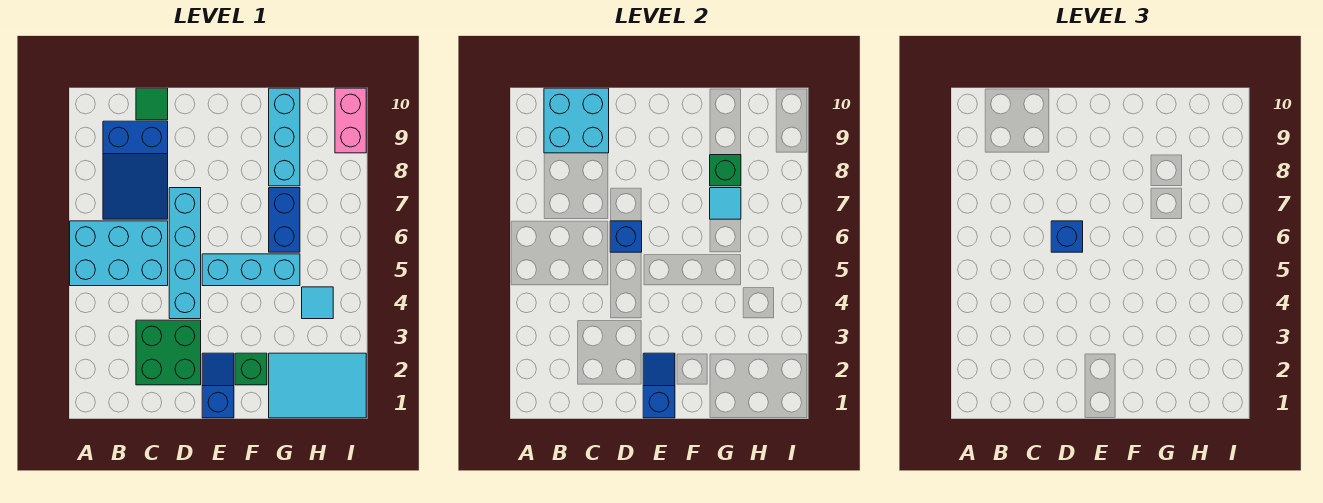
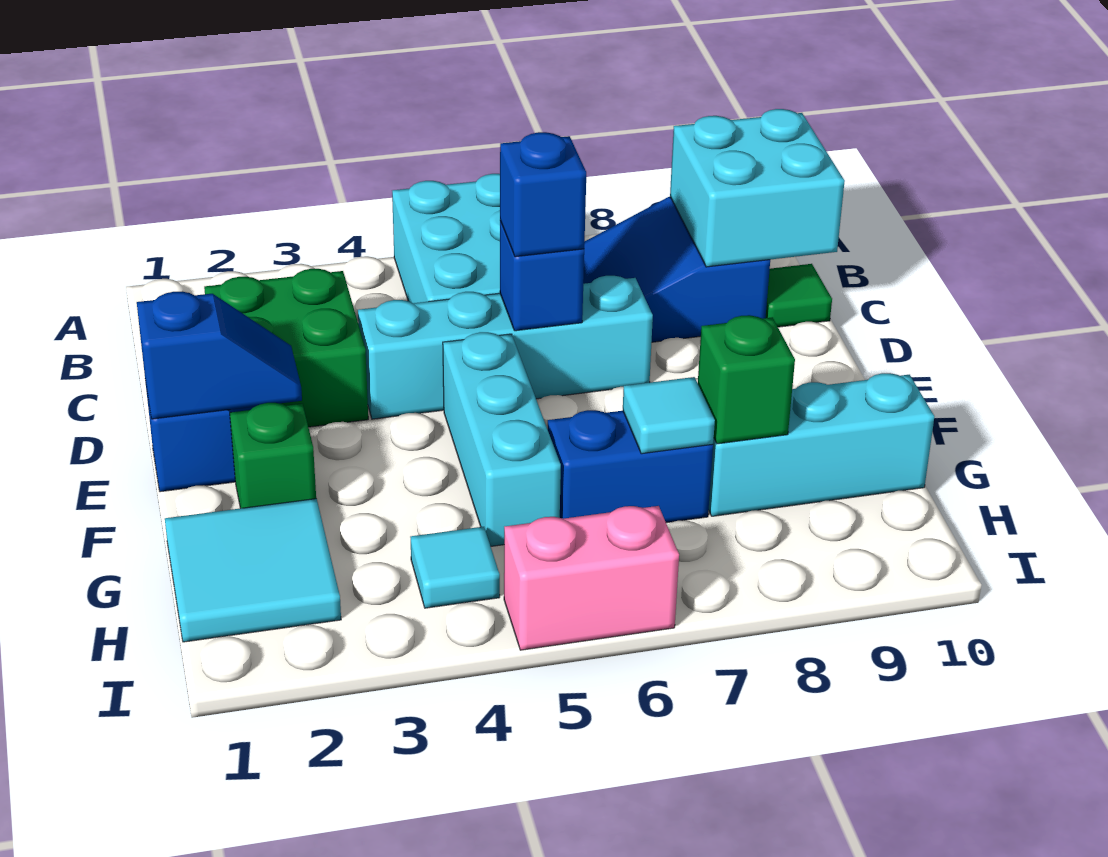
cyan tile G1:I2 level 1 -> cyan tile G1:H2 level 1
pink brick I9:I10 level 1 -> pink brick I5:I6 level 1

